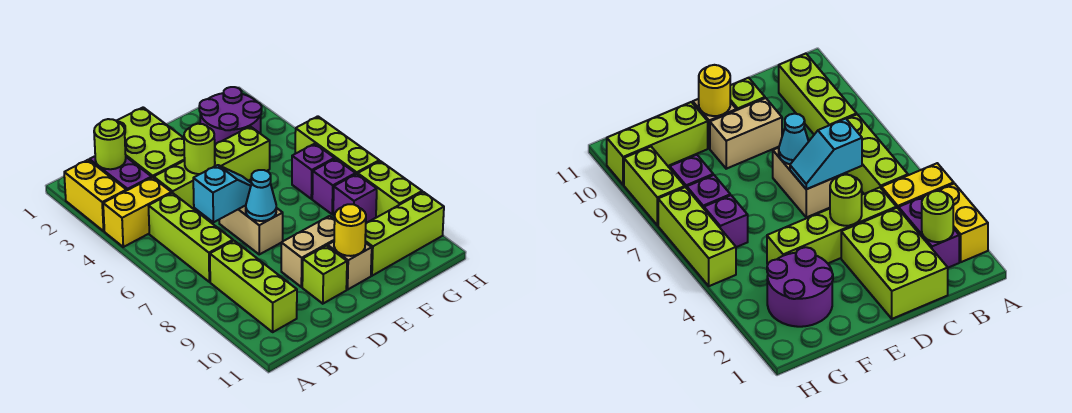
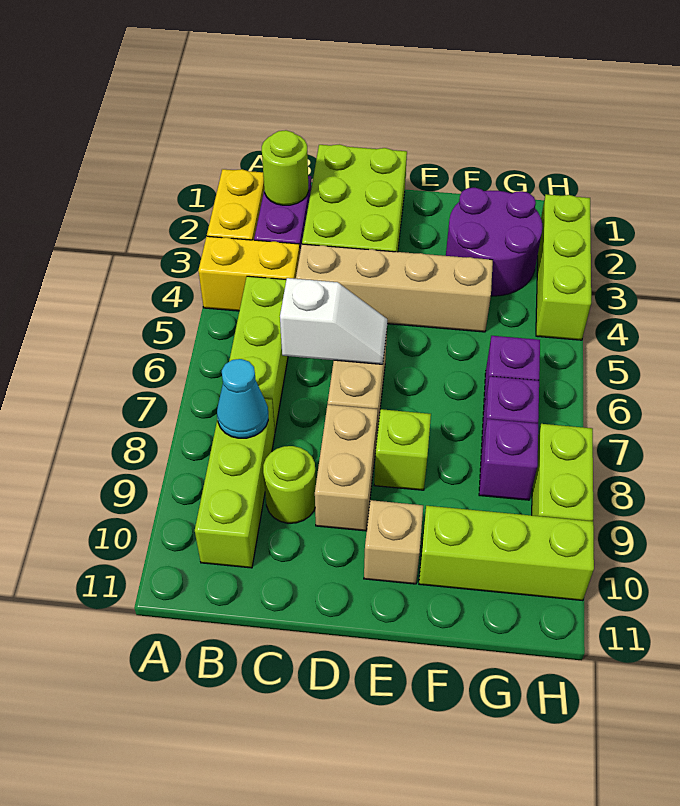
lime brick C4:F4 level 1 -> tan brick C4:F4 level 1
cyan slope C6:D6 level 2 top C -> white slope C6:D6 level 2 top C
lime round brick D4 level 2 -> lime round brick C9 level 1
cyan cone D7 level 2 -> cyan cone B8 level 2
tan brick D9:E9 level 1 -> tan brick D8:D9 level 1
lime brick D10 level 1 -> lime brick E8 level 1
yellow round brick E10 level 2 -> none
lime brick H5:H7 level 1 -> lime brick H2:H4 level 1

